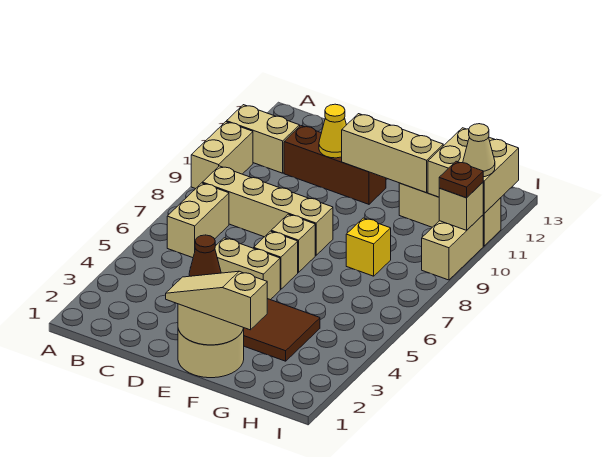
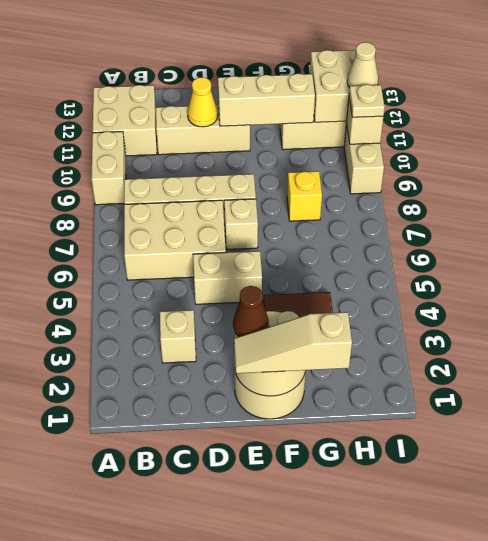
tan brick A11:B11 level 1 -> tan brick A11:B12 level 1
tan brick B6:B7 level 1 -> tan brick B6:D7 level 1
brown brick C11:E11 level 1 -> tan brick C11:E11 level 1
tan brick E6 level 1 -> tan brick C3 level 1
brown plate I10 level 3 -> tan plate I10 level 3

